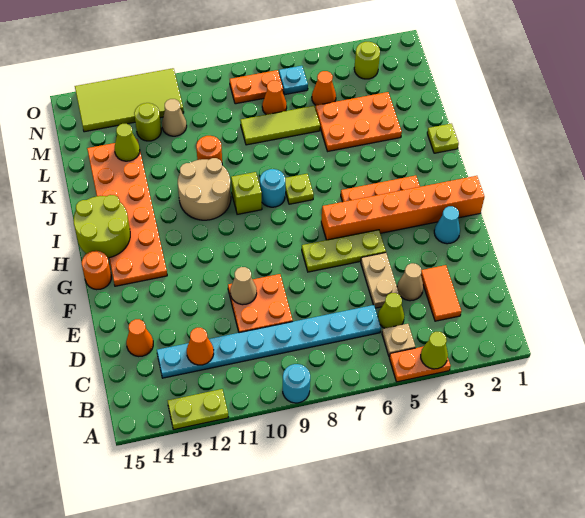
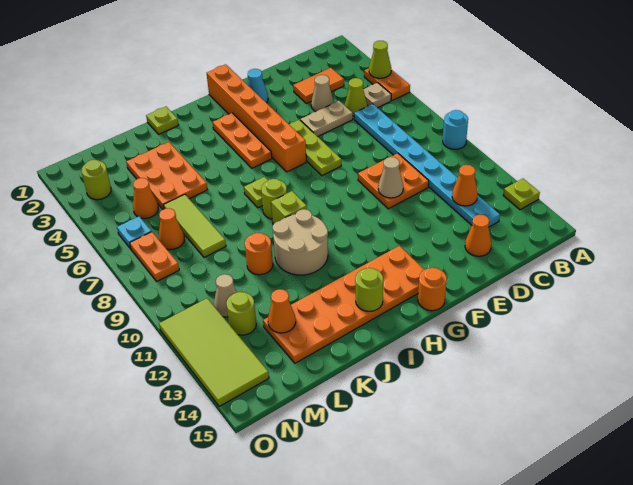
lime plate A12:A13 level 1 -> lime plate A13 level 1
lime round brick H14:I15 level 2 -> lime round brick I14 level 2
cyan round brick I8 level 1 -> lime round brick I8 level 1
lime cone L13 level 2 -> orange cone L13 level 2

